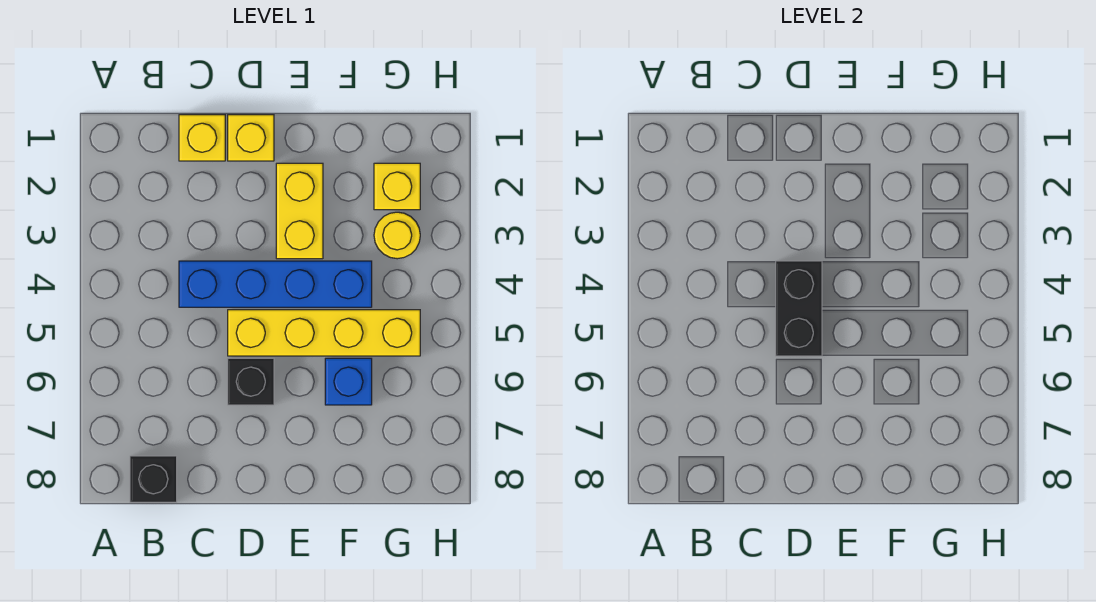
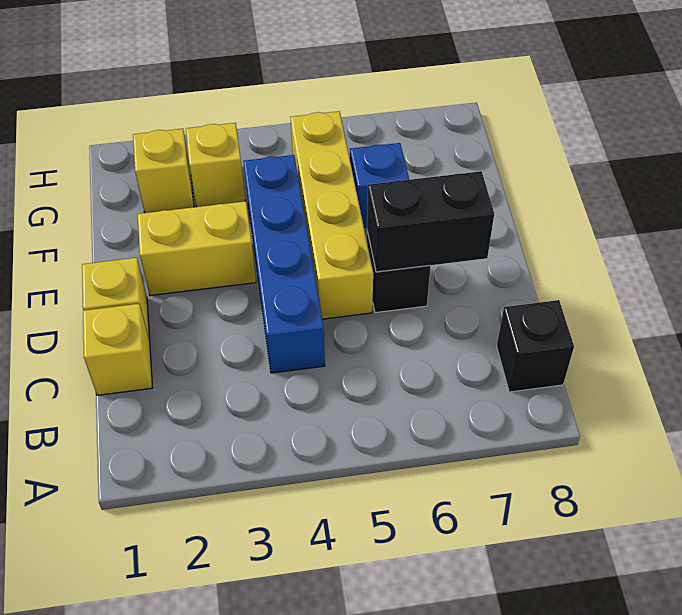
black brick D4:D5 level 2 -> black brick D6:D7 level 2
yellow round brick G3 level 1 -> yellow brick G3 level 1

